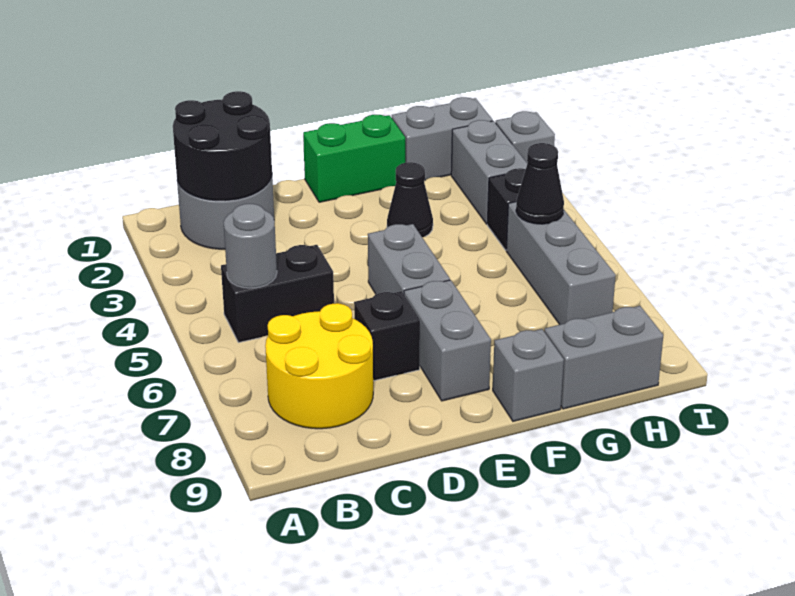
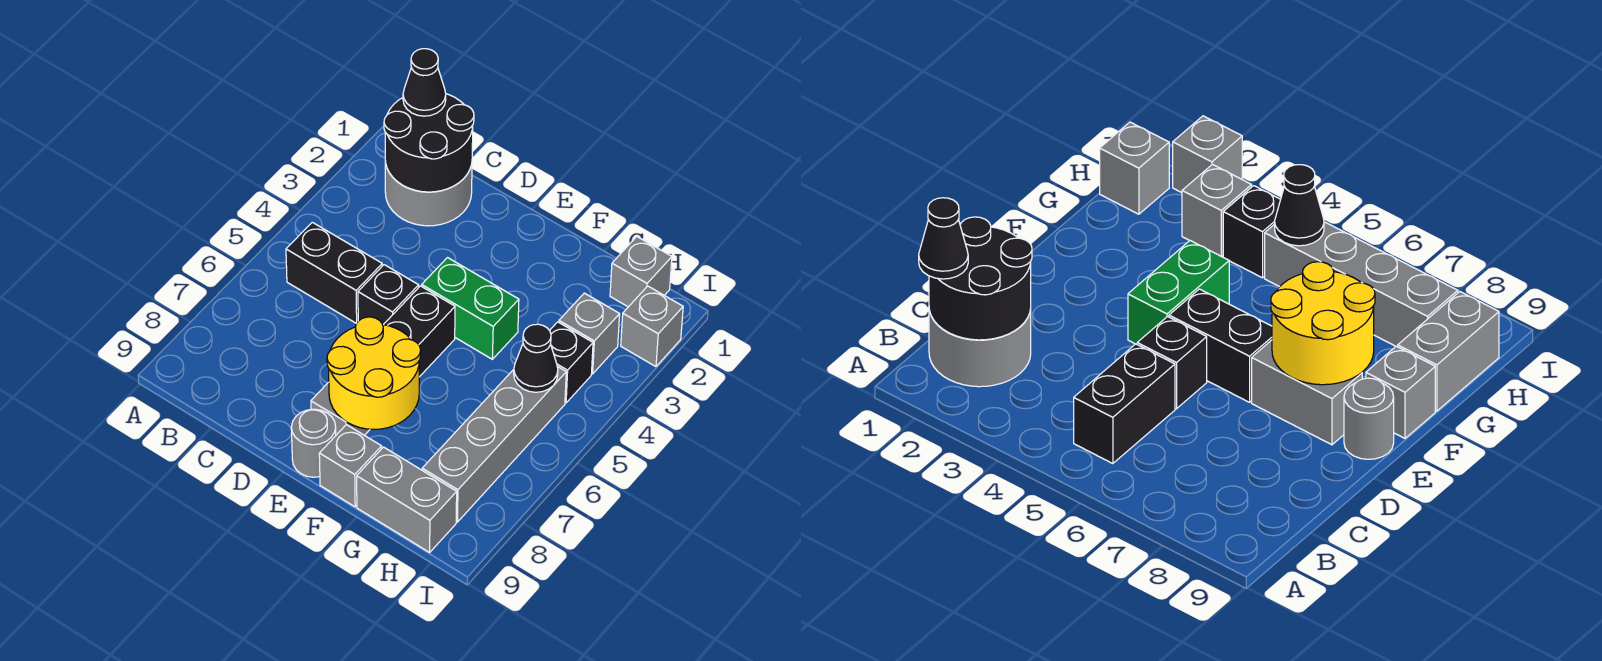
grey round brick B5 level 2 -> grey round brick E9 level 1
yellow round brick B7:C8 level 1 -> yellow round brick E7:F8 level 2
black brick D7 level 1 -> black brick D5 level 1
green brick E1:F1 level 1 -> green brick E4:F4 level 1
grey brick E5:E6 level 1 -> black brick E5:E6 level 1
black cone F3 level 1 -> black cone B1 level 3
grey brick G1:H1 level 1 -> grey brick H1 level 1
grey brick H2:H3 level 1 -> grey brick H3 level 1
grey brick H5:H7 level 1 -> grey brick H5:H8 level 1

